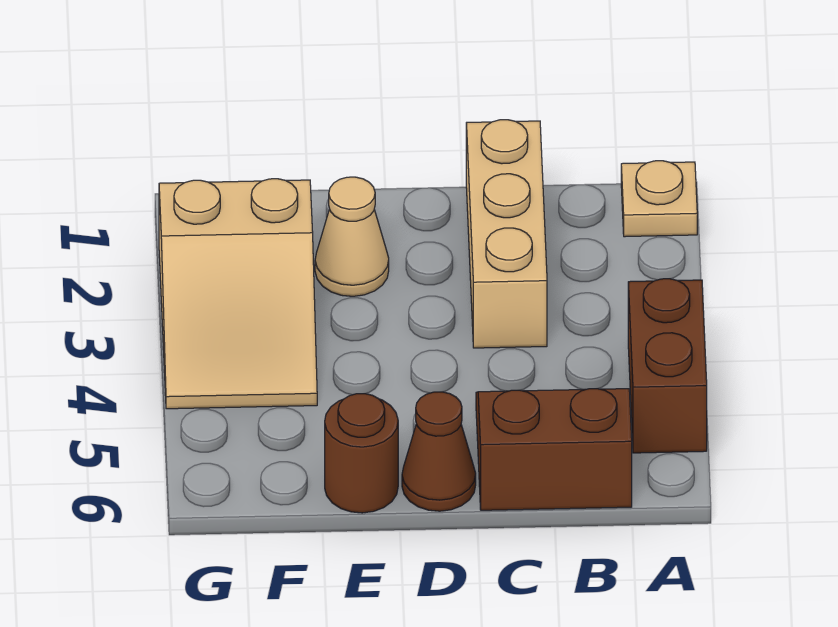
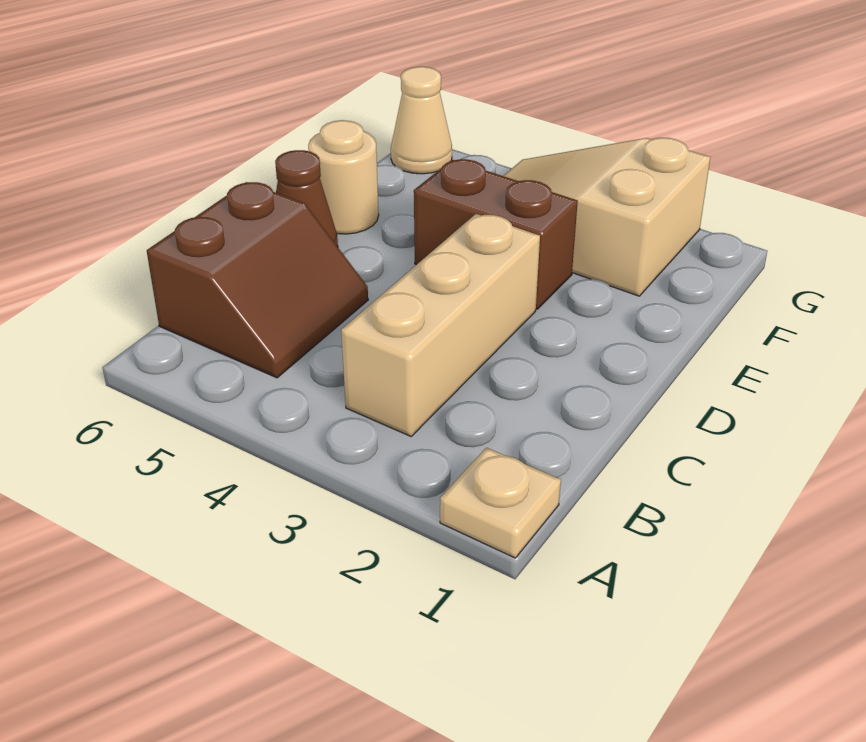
brown brick A4:A5 level 1 -> brown brick E3:E4 level 1
tan brick C1:C3 level 1 -> tan brick B3:D3 level 1
tan cone E2 level 1 -> tan cone G6 level 1
brown round brick E6 level 1 -> tan round brick E6 level 1

